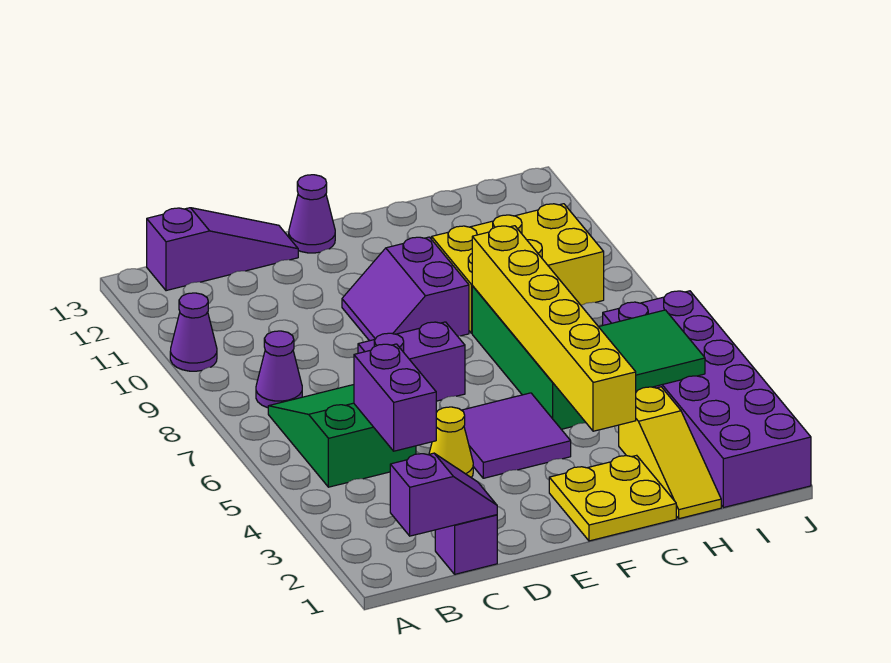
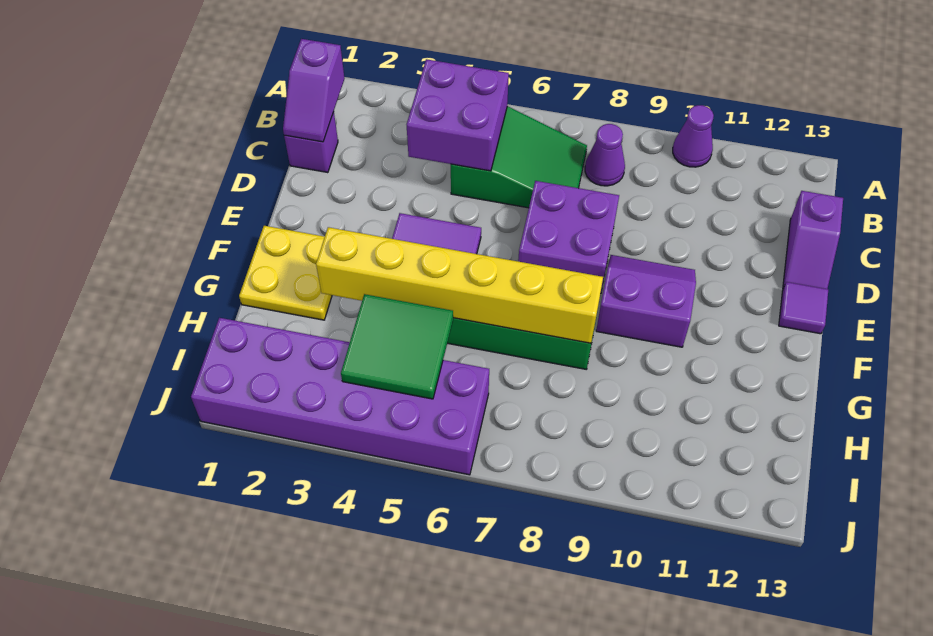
purple slope B13:D13 level 1 top B -> purple slope C13:D13 level 1 top C
purple brick C4:C5 level 2 -> purple brick B4:C5 level 2
yellow cone D4 level 1 -> none
purple brick D7:E7 level 1 -> purple brick D7:E8 level 1
purple cone E13 level 1 -> purple tile E13 level 1
yellow brick G9:I10 level 1 -> none
yellow slope H1:H3 level 1 top 3 -> none

